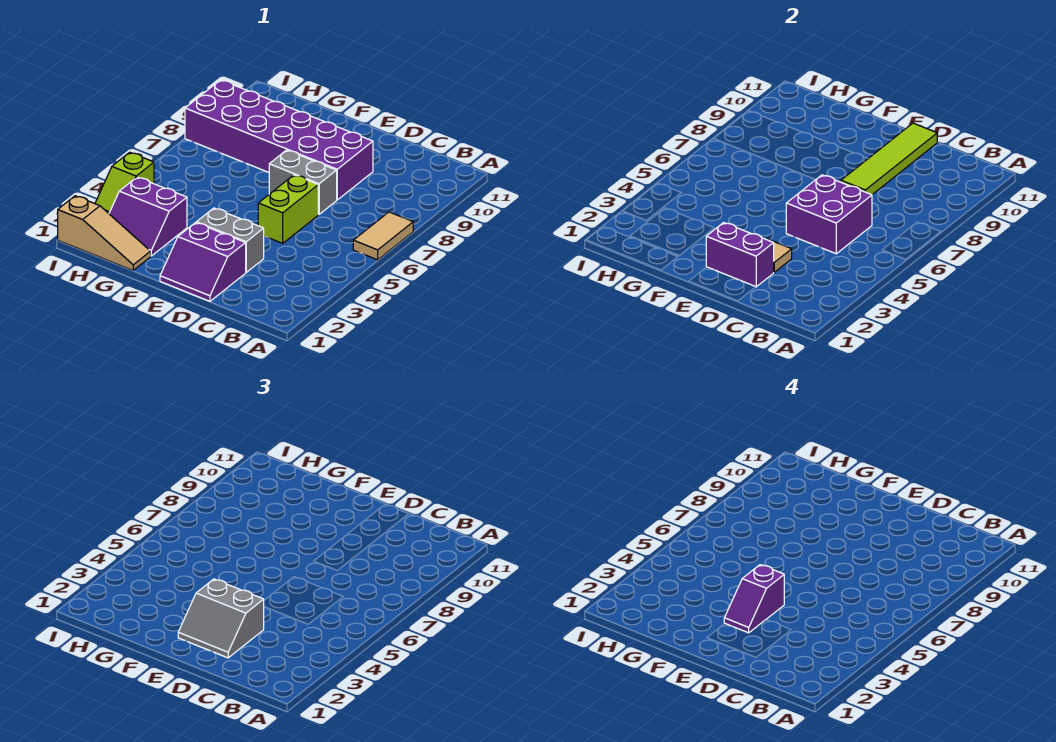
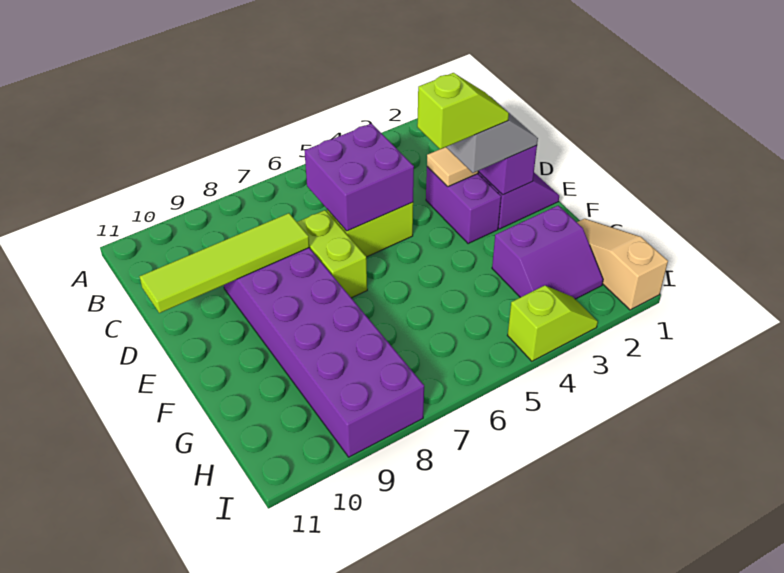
tan tile A6:A7 level 1 -> none
grey brick D3:E3 level 1 -> purple brick D3:E3 level 1
grey brick D7:E7 level 1 -> lime brick D7:E7 level 1
purple slope E3:E4 level 4 top 4 -> lime slope E3:E4 level 4 top 4
purple slope G2:H3 level 1 top 3 -> purple slope G2:H3 level 1 top G

